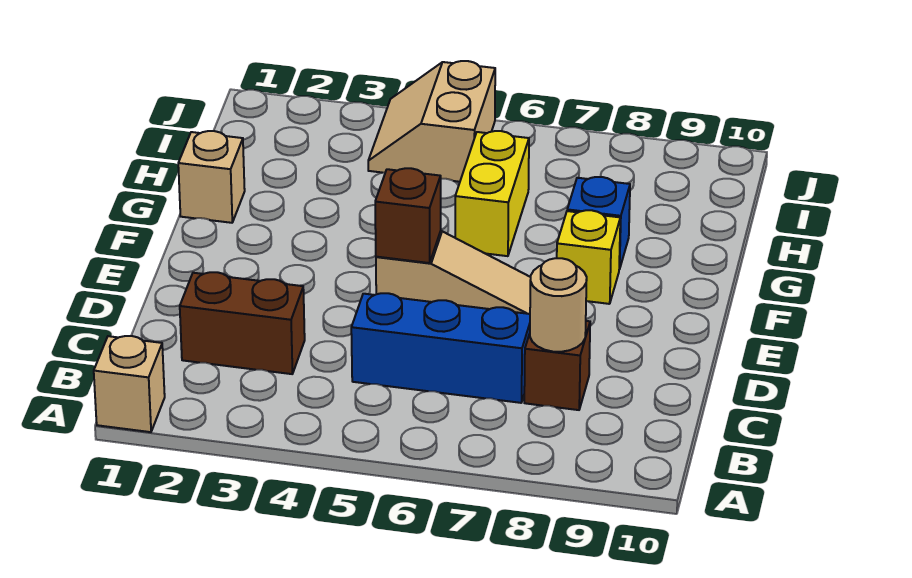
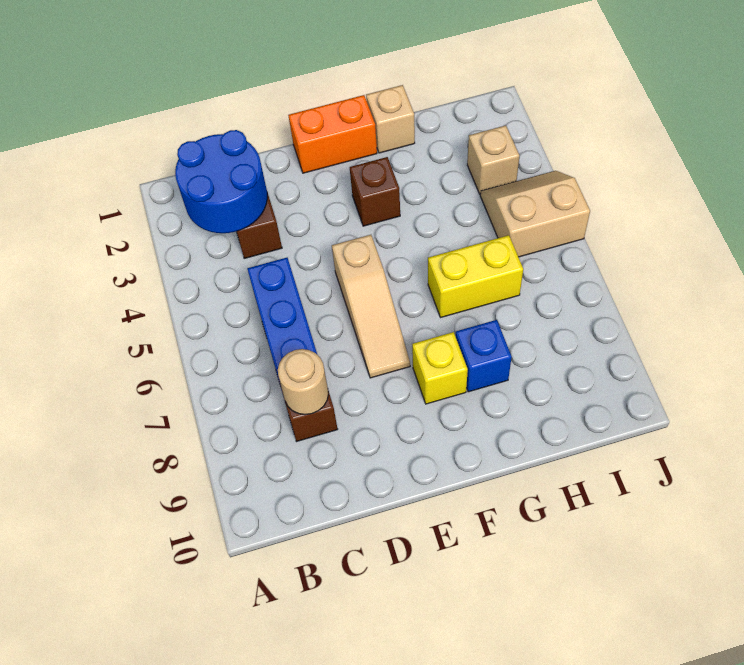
tan brick A1 level 1 -> tan brick I3 level 1
none -> blue round brick B2:C3 level 2
none -> orange brick E1:F1 level 1
brown brick E5 level 2 -> brown brick F3 level 1

